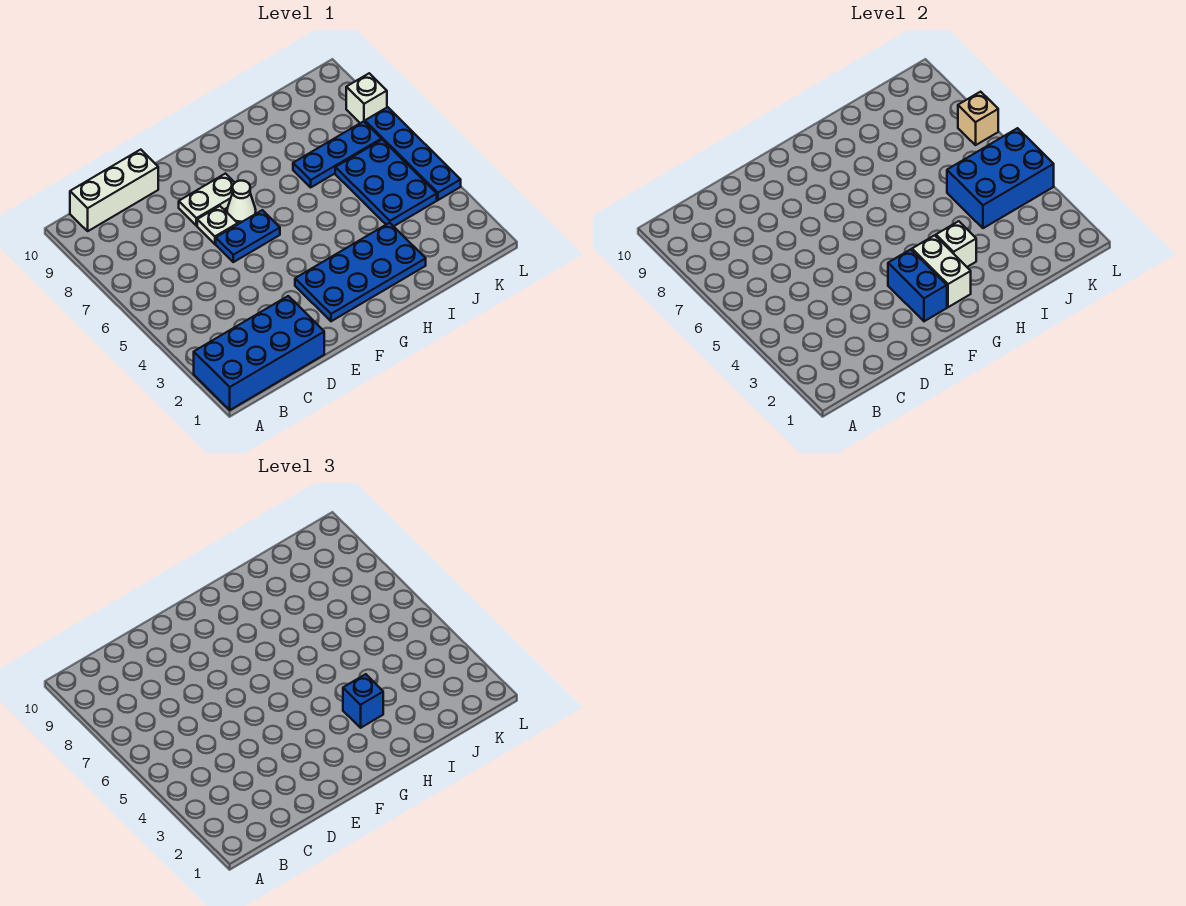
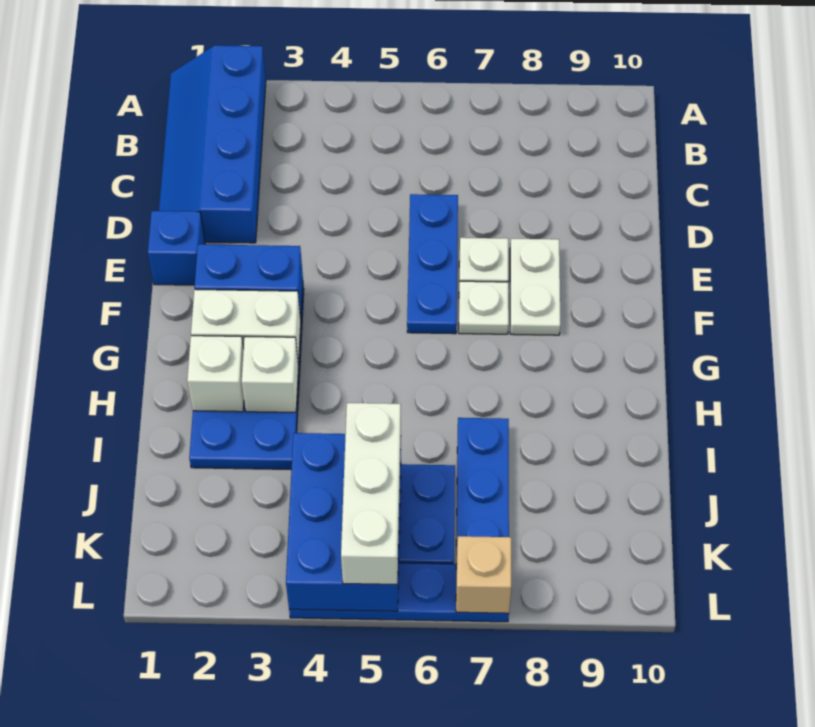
blue brick A1:D2 level 1 -> blue slope A1:D2 level 1 top 2
white brick B10:D10 level 1 -> white brick J5:L5 level 3
blue plate E6:F6 level 1 -> blue plate D6:F6 level 1
white cone F7 level 1 -> white plate F7 level 1
blue brick H3 level 3 -> blue brick E1 level 1
white brick L8 level 1 -> white brick H2 level 2

